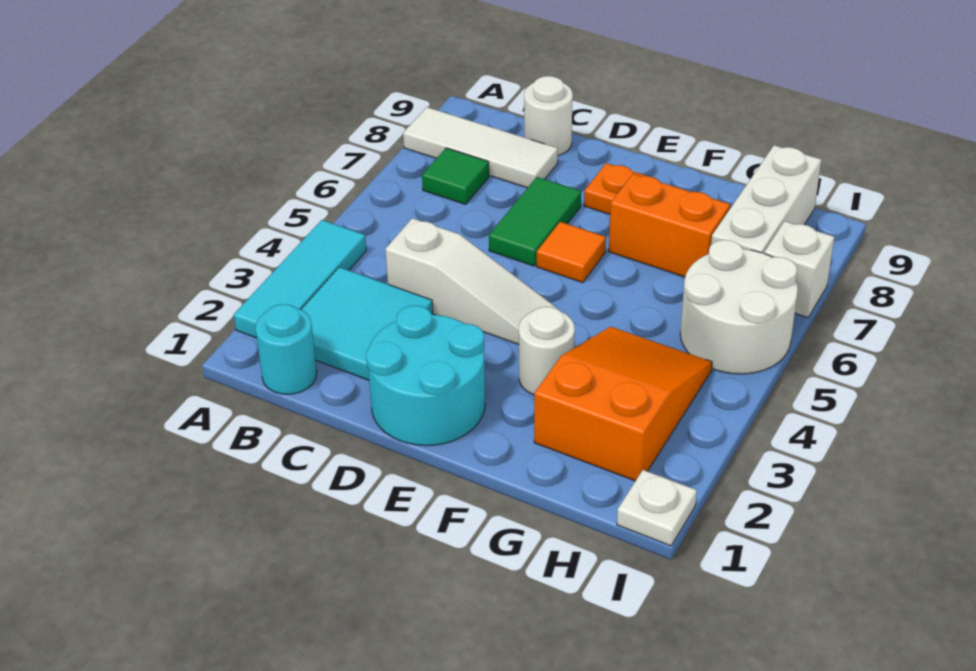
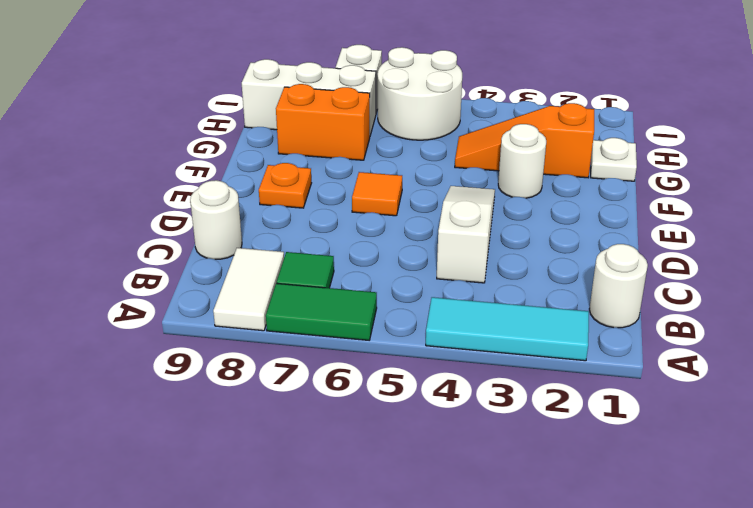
white tile A8:C8 level 1 -> white tile A8:B8 level 1
cyan round brick B1 level 1 -> white round brick B1 level 1
cyan tile B2:C3 level 1 -> none
cyan round brick D1:E2 level 1 -> none
green tile D6:D7 level 1 -> green tile A6:A7 level 1
orange brick F7:G7 level 1 -> orange brick G7:G8 level 1
orange slope G2:H4 level 1 top 2 -> orange slope G2:G4 level 1 top 2
white plate I1 level 1 -> white plate G1 level 1

